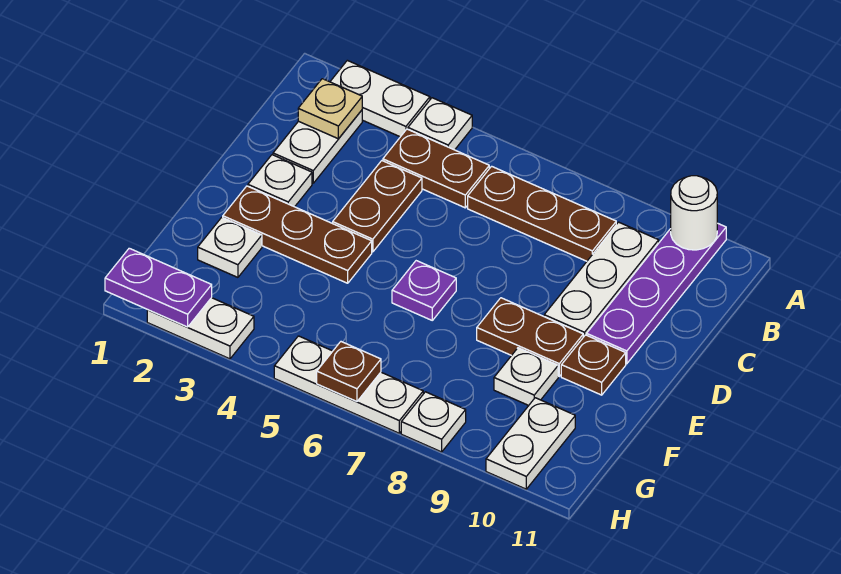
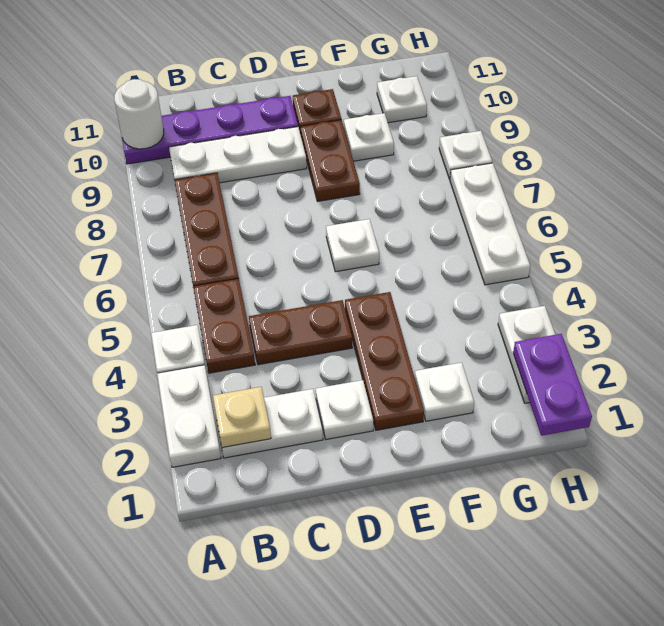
purple plate E6 level 1 -> white plate E6 level 1
white plate G10:H10 level 1 -> white plate G10 level 1
brown plate H6 level 2 -> none

